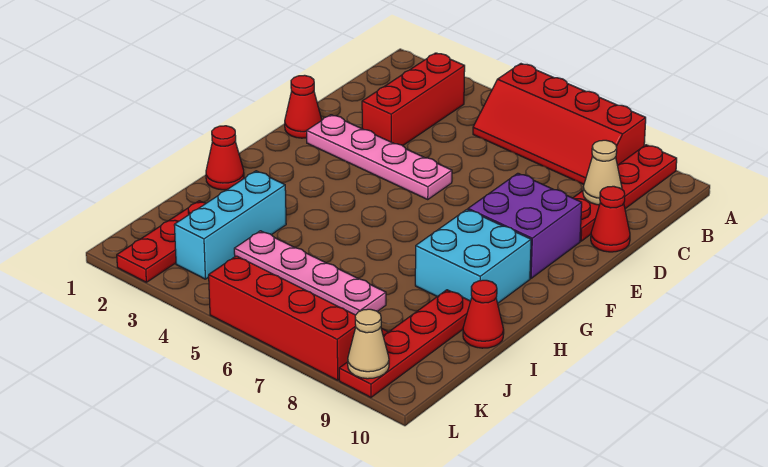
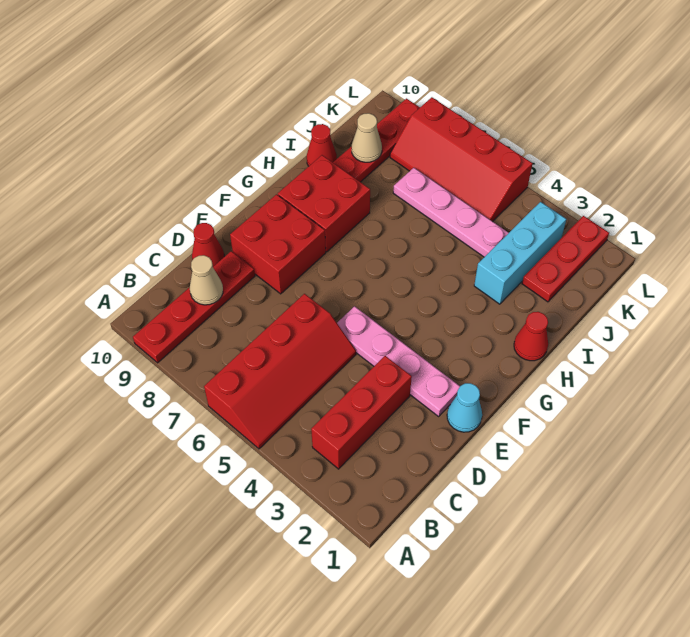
red slope A5:B8 level 1 top A -> red slope A5:D6 level 1 top 6
red cone E1 level 1 -> cyan cone E1 level 1
purple brick E8:F9 level 1 -> red brick E8:F9 level 1
cyan brick G8:H9 level 1 -> red brick G8:H9 level 1
tan cone L9 level 2 -> tan cone J9 level 2

